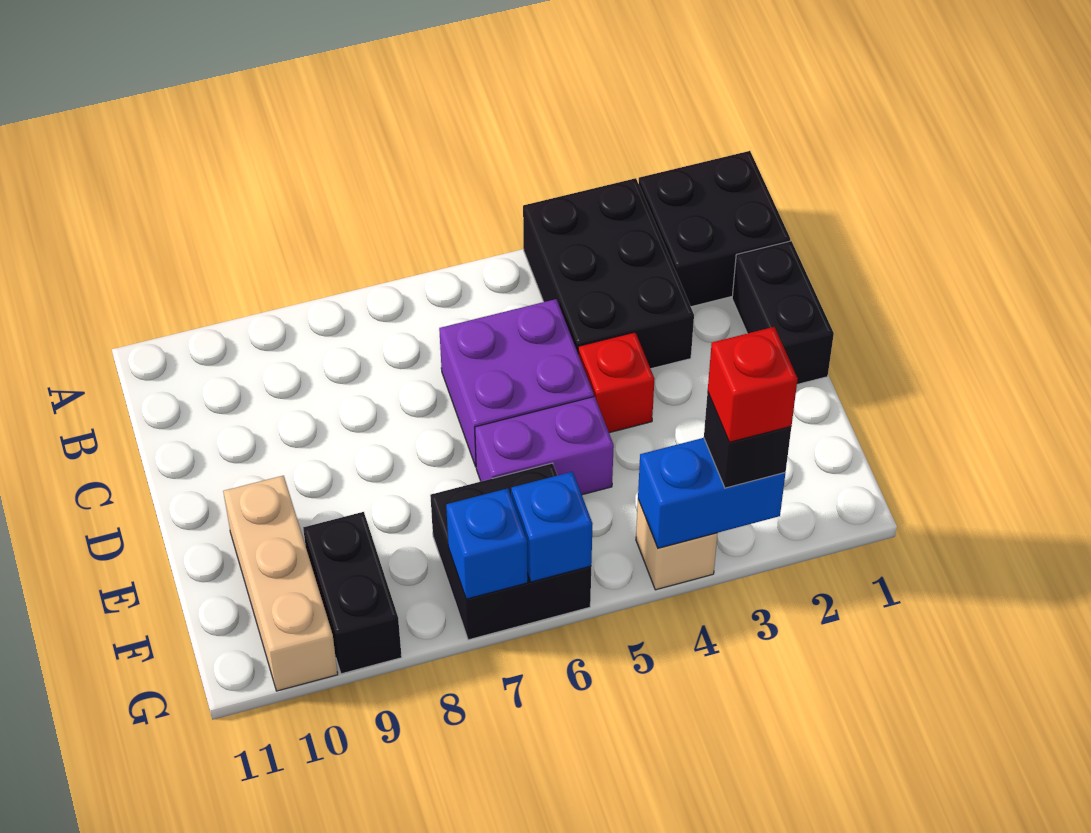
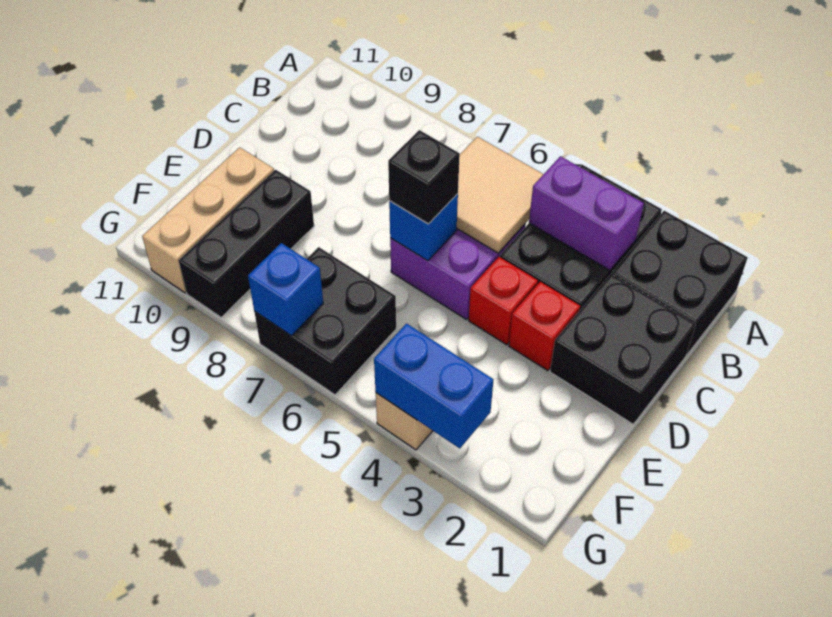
none -> tan tile B5:C6 level 2
black brick C1:D1 level 1 -> black brick C1:D2 level 1
purple brick E5:E6 level 1 -> purple brick B3:B4 level 2
black brick F9:G9 level 1 -> black brick E9:G9 level 1
black brick G3 level 3 -> black brick D6 level 3
red brick G3 level 4 -> red brick D3 level 1
blue brick G6 level 2 -> blue brick D6 level 2

